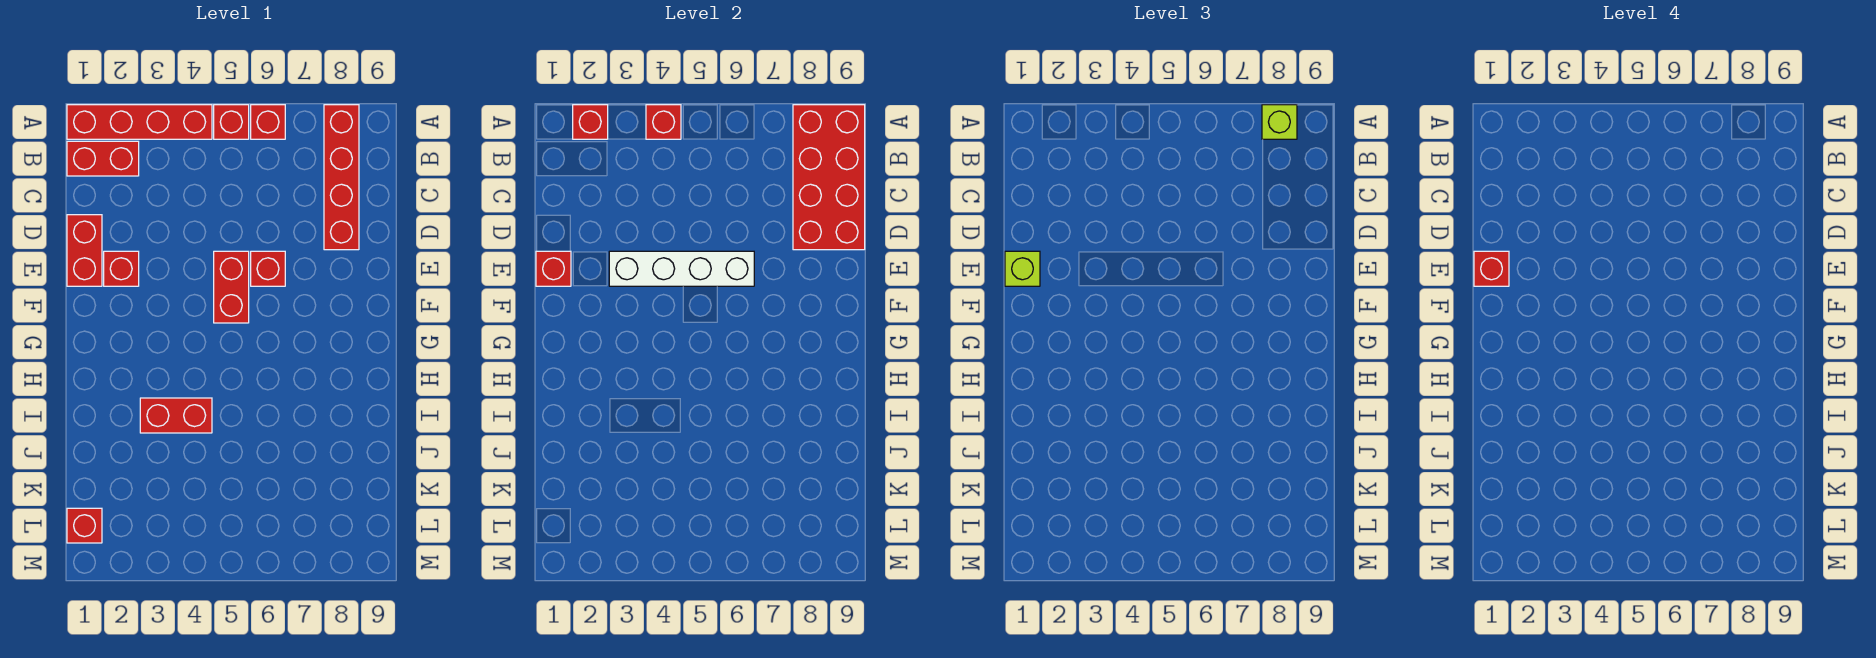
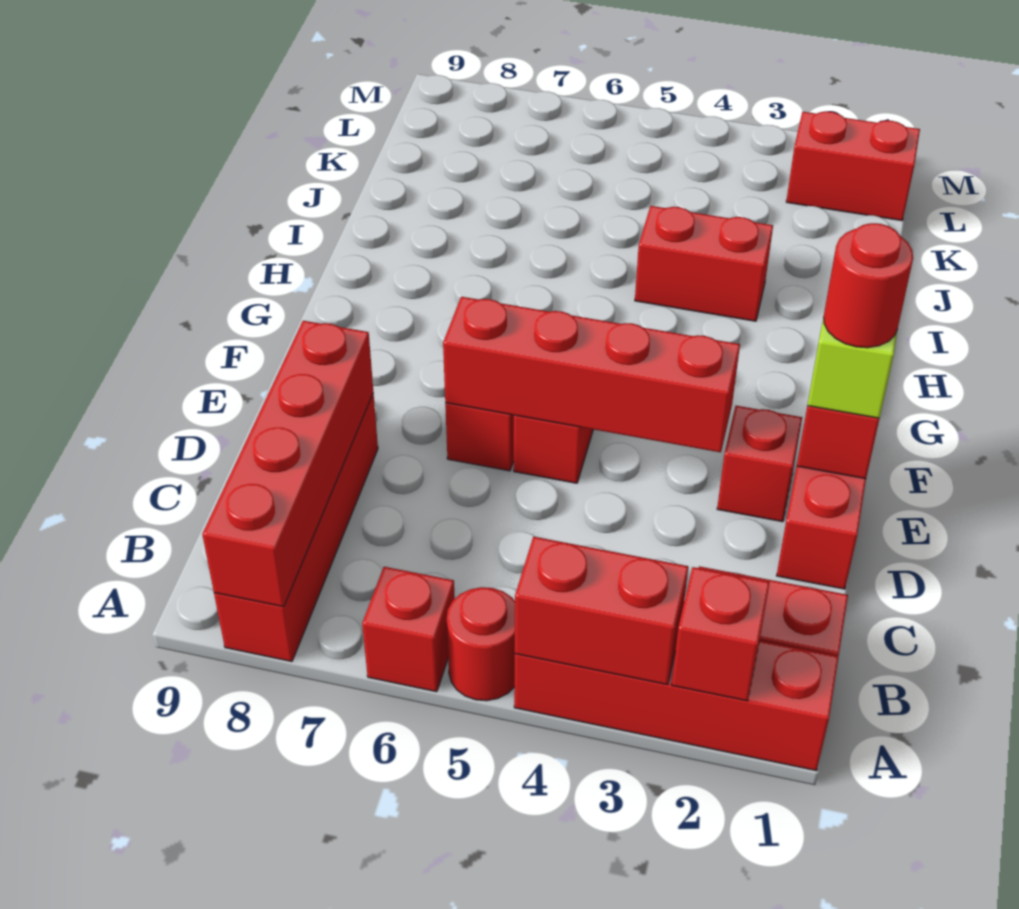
red brick A4 level 2 -> red brick A3:A4 level 2
red brick A5 level 1 -> red round brick A5 level 1
red brick A8:D9 level 2 -> red brick A8:D8 level 2
lime brick A8 level 3 -> none
red brick E1 level 4 -> red round brick E1 level 4
white brick E3:E6 level 2 -> red brick E3:E6 level 2
red brick L1 level 1 -> red brick L1:L2 level 1

